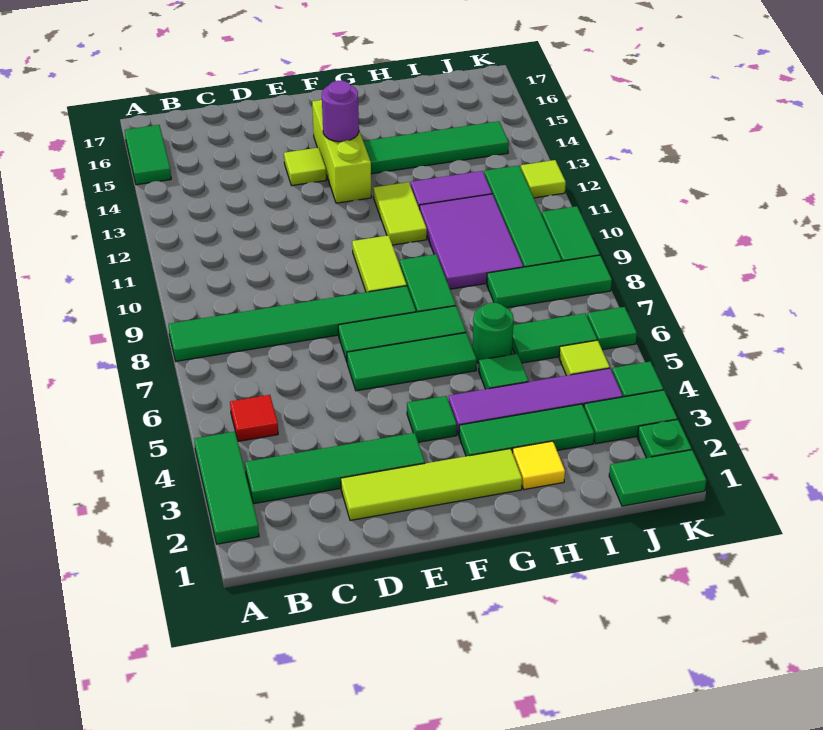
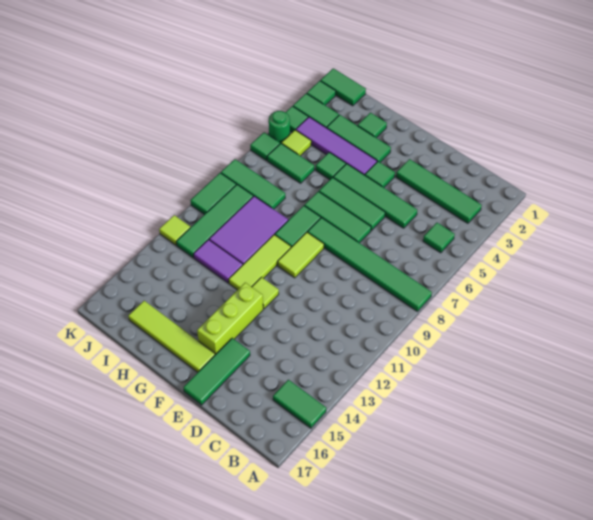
green tile A2:A4 level 1 -> green tile E15:E17 level 1
green tile A15:A16 level 1 -> green tile A15:B15 level 1
red tile B5 level 1 -> green tile B5 level 1
lime tile D2:G2 level 1 -> lime tile F16:I16 level 1
lime tile E14 level 1 -> lime tile F12 level 1
purple round brick F14 level 2 -> none
lime tile G11:G12 level 1 -> lime tile G10:G12 level 1
green tile G14:J14 level 1 -> green tile D5:G5 level 1
yellow tile H2 level 1 -> green tile H2 level 1
green round brick H6 level 1 -> green round brick K5 level 1
green plate K2 level 1 -> green tile K2 level 1

